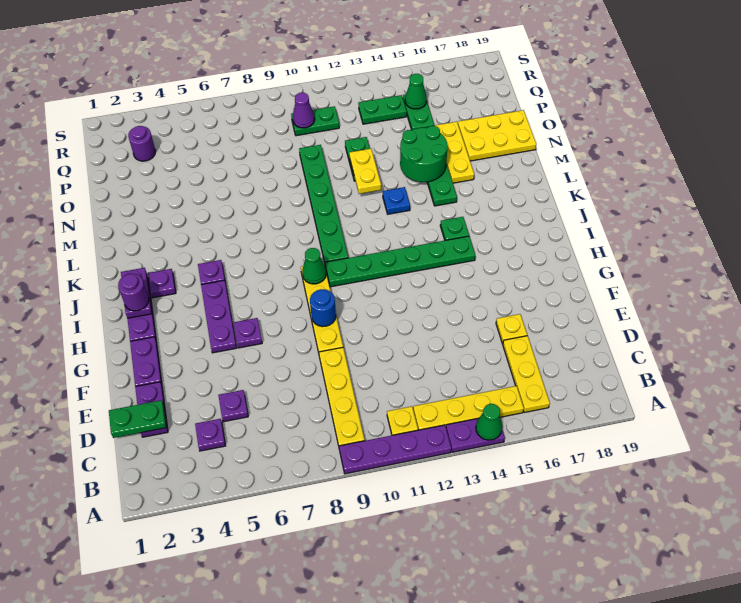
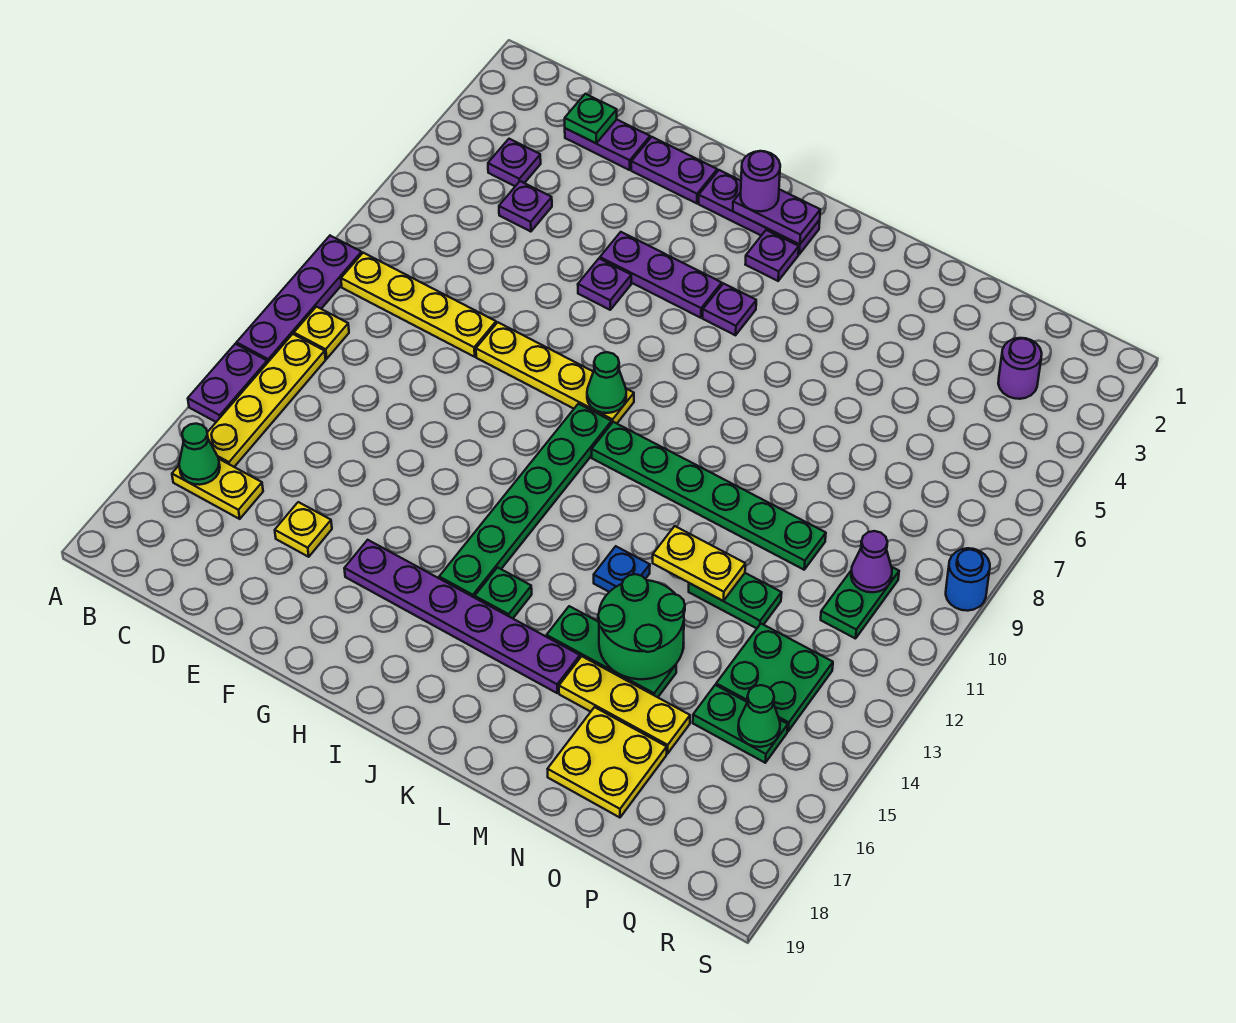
green cone A14 level 2 -> green cone B16 level 2
yellow plate B16:D16 level 1 -> yellow plate B16:C16 level 1
green plate D1:D2 level 2 -> green plate D2 level 2
blue round brick G9 level 2 -> blue round brick S9 level 1
none -> purple plate G16:L16 level 1
yellow plate N17:O19 level 1 -> yellow plate N17:O18 level 1
green plate Q13:Q14 level 1 -> green plate P13:Q14 level 1

